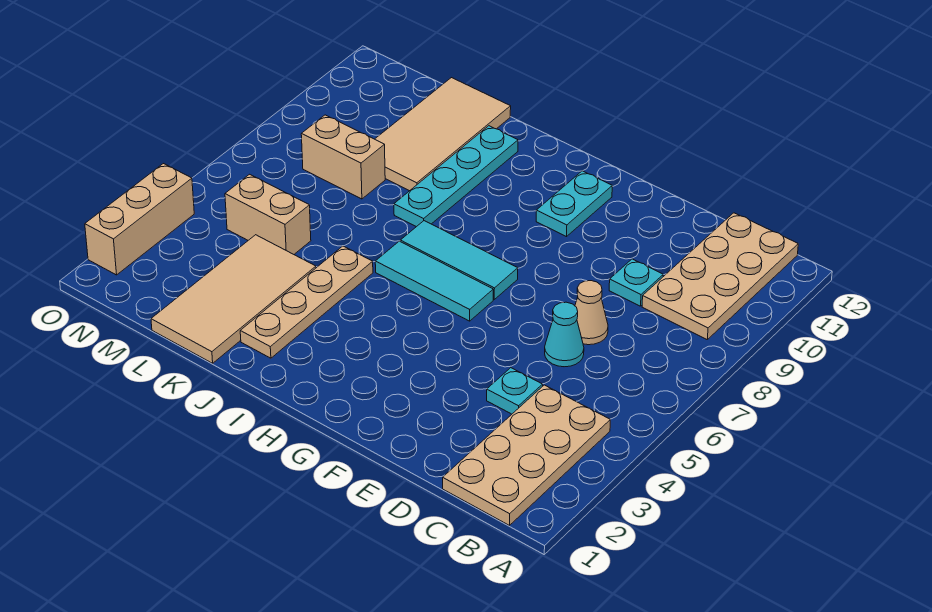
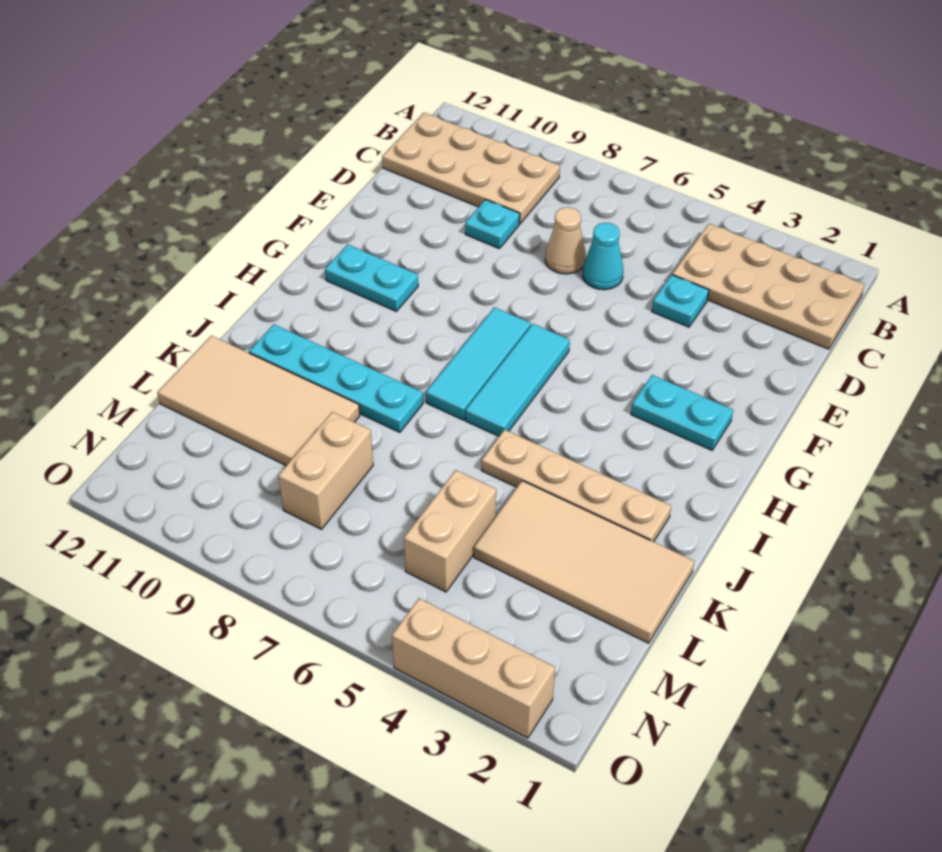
none -> cyan plate G2:G3 level 1

